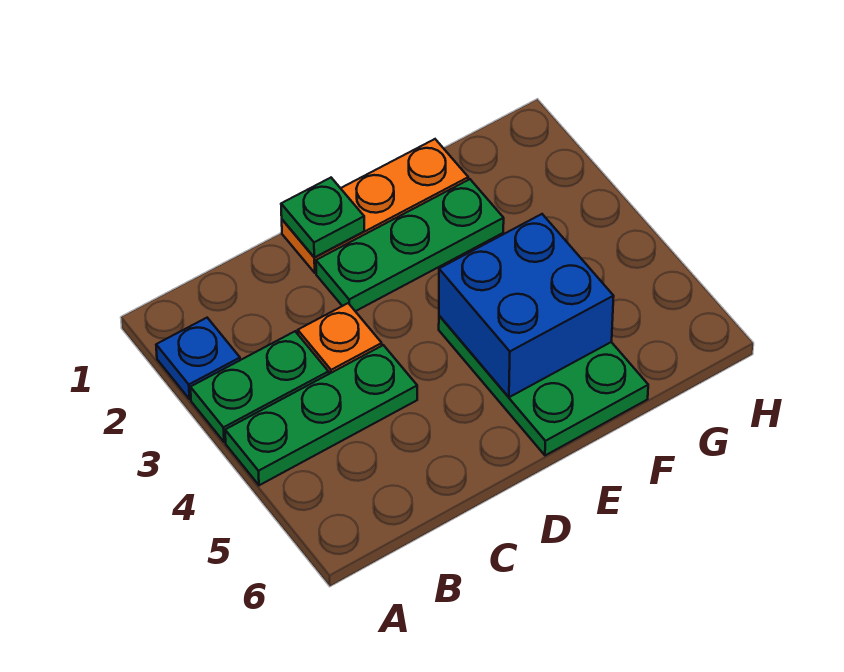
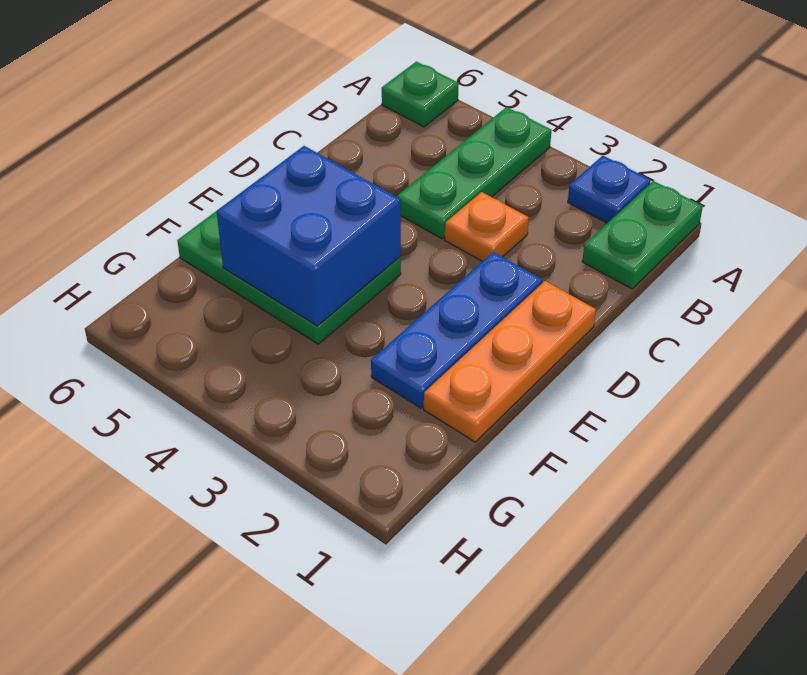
green plate A3:B3 level 1 -> green plate A1:B1 level 1
green plate D1 level 2 -> green plate A6 level 1
green plate D2:F2 level 1 -> blue plate D2:F2 level 1

